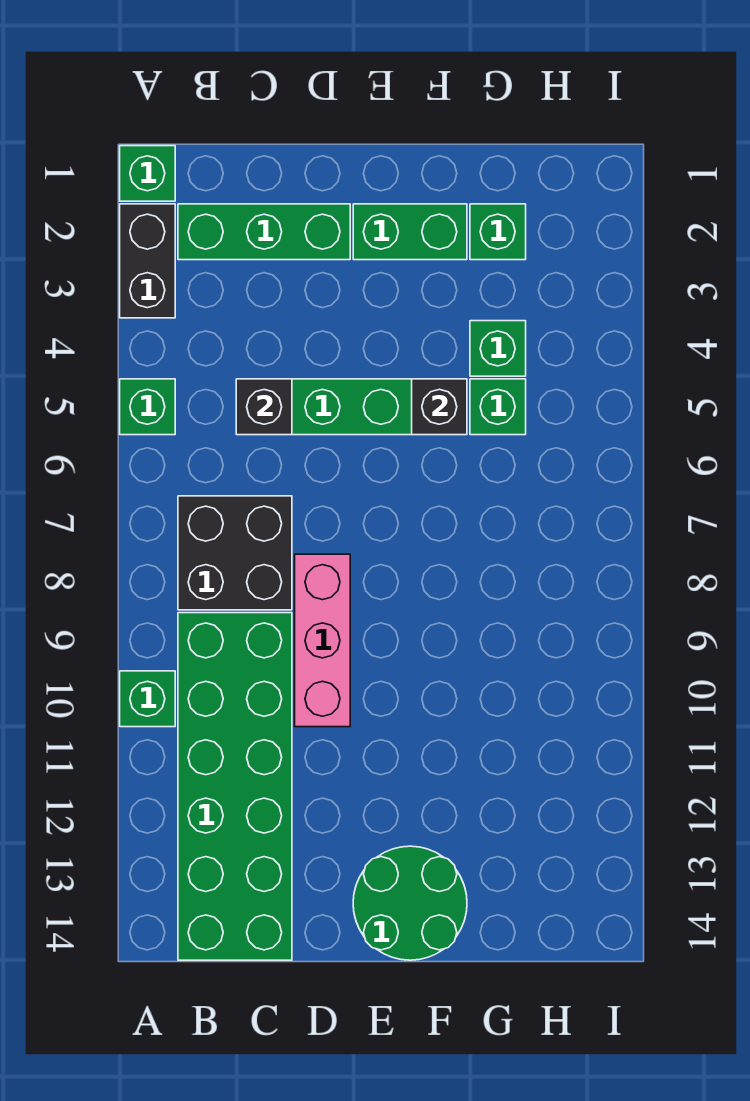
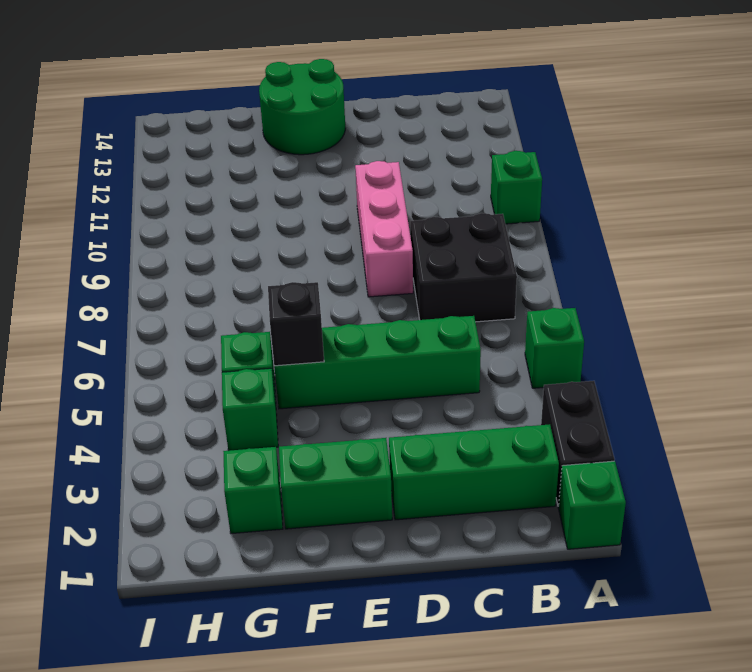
green brick B9:C14 level 1 -> none
black brick C5 level 2 -> none

